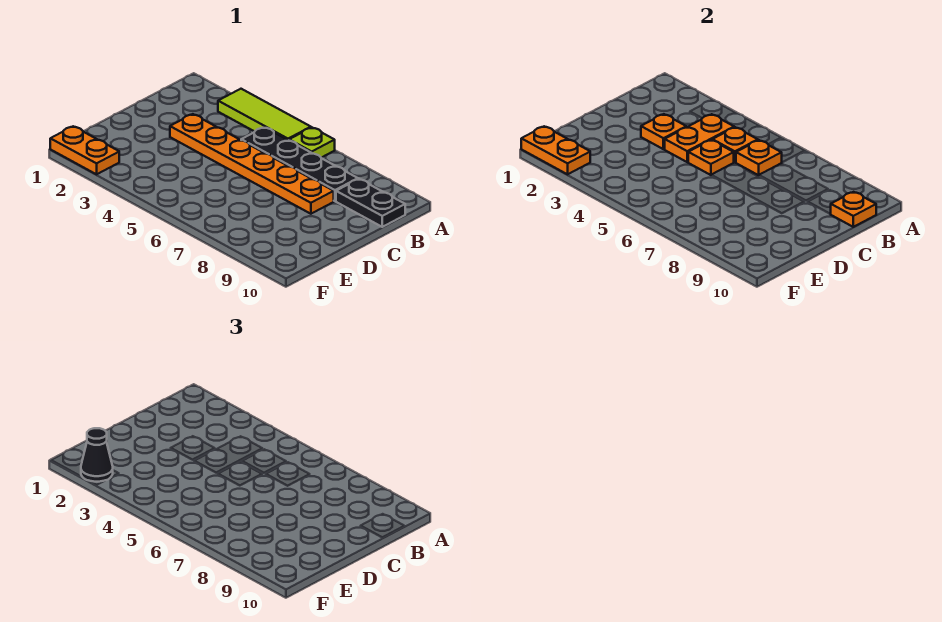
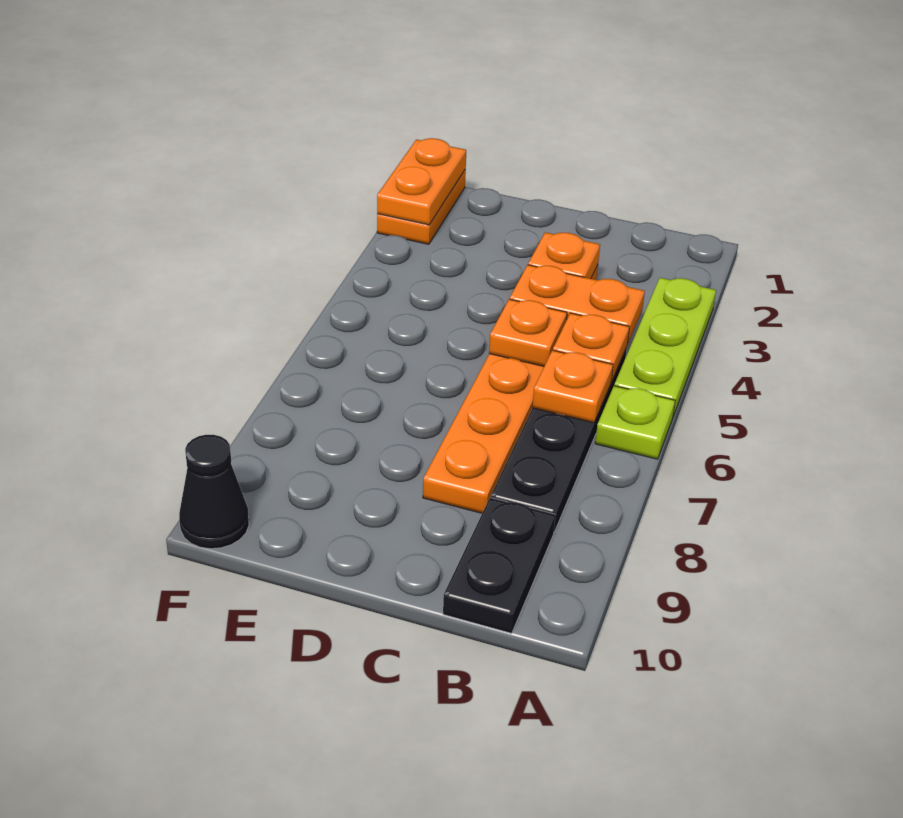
lime tile A3:A5 level 1 -> lime plate A3:A5 level 1
orange plate B10 level 2 -> none
black cone F2 level 3 -> black cone F10 level 1

